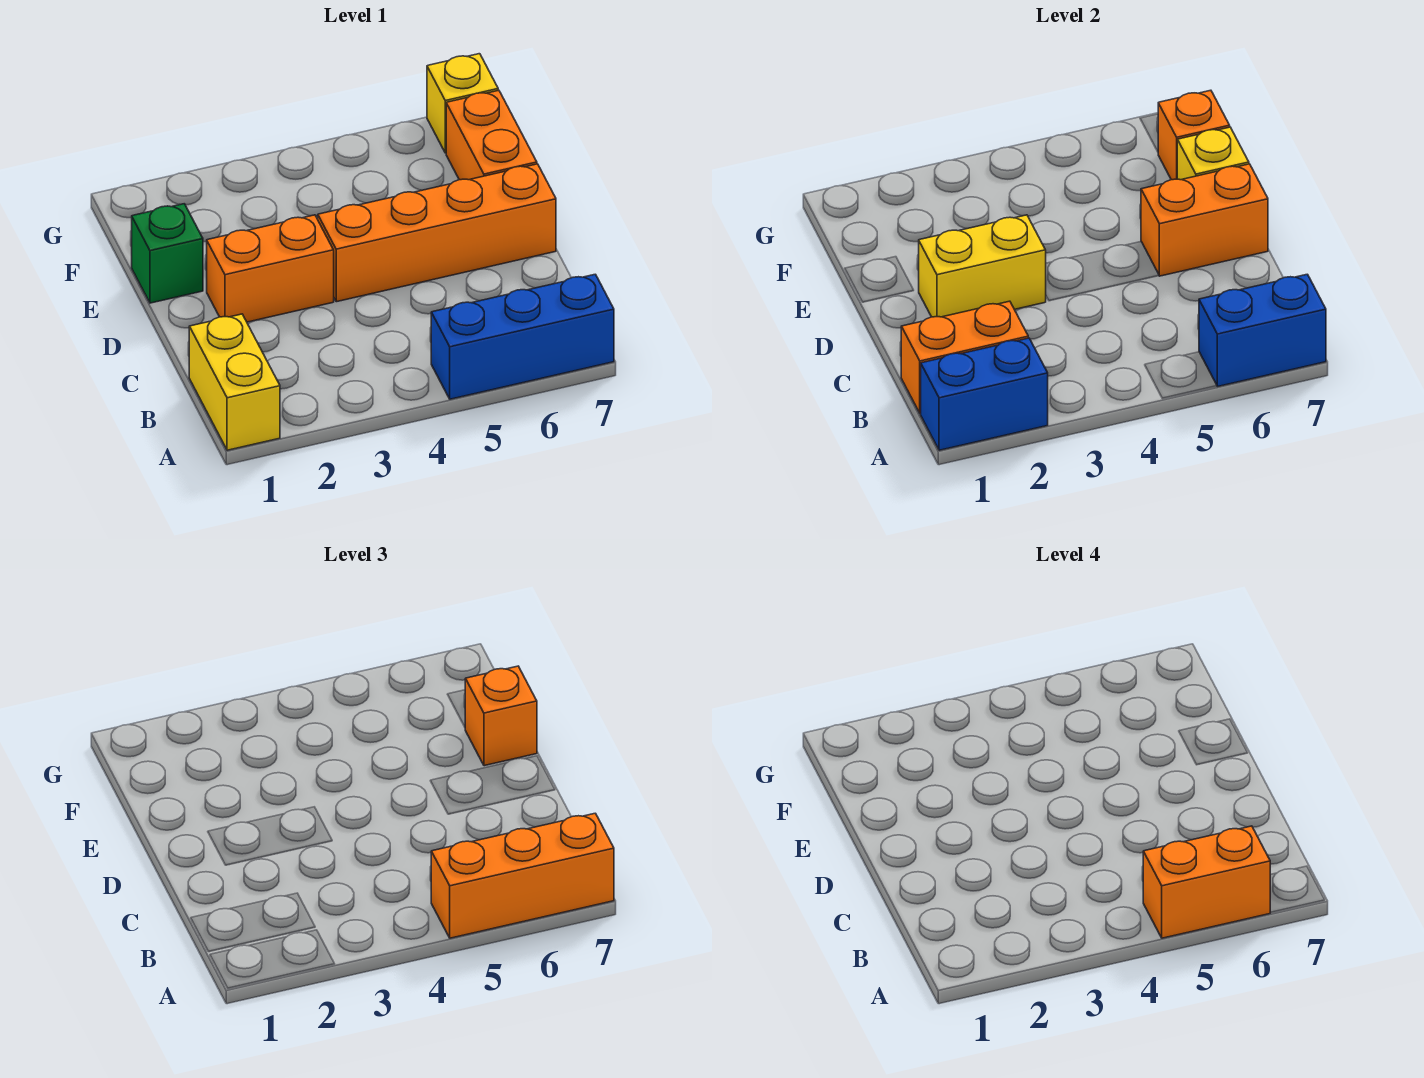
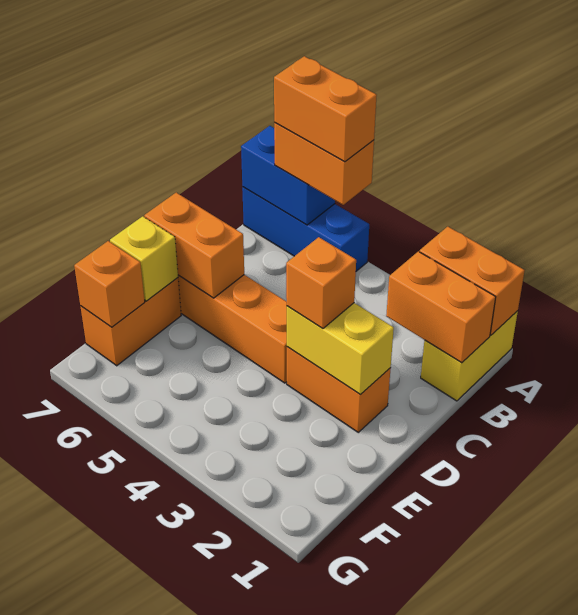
blue brick A1:A2 level 2 -> orange brick A1:A2 level 2
orange brick A5:A7 level 3 -> orange brick A5:A6 level 3
green brick E1 level 1 -> none
orange brick E7 level 3 -> orange brick D3 level 3
yellow brick G7 level 1 -> none

